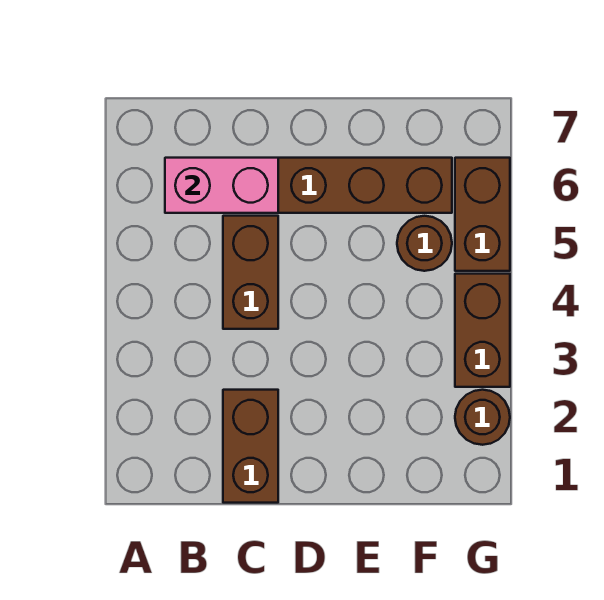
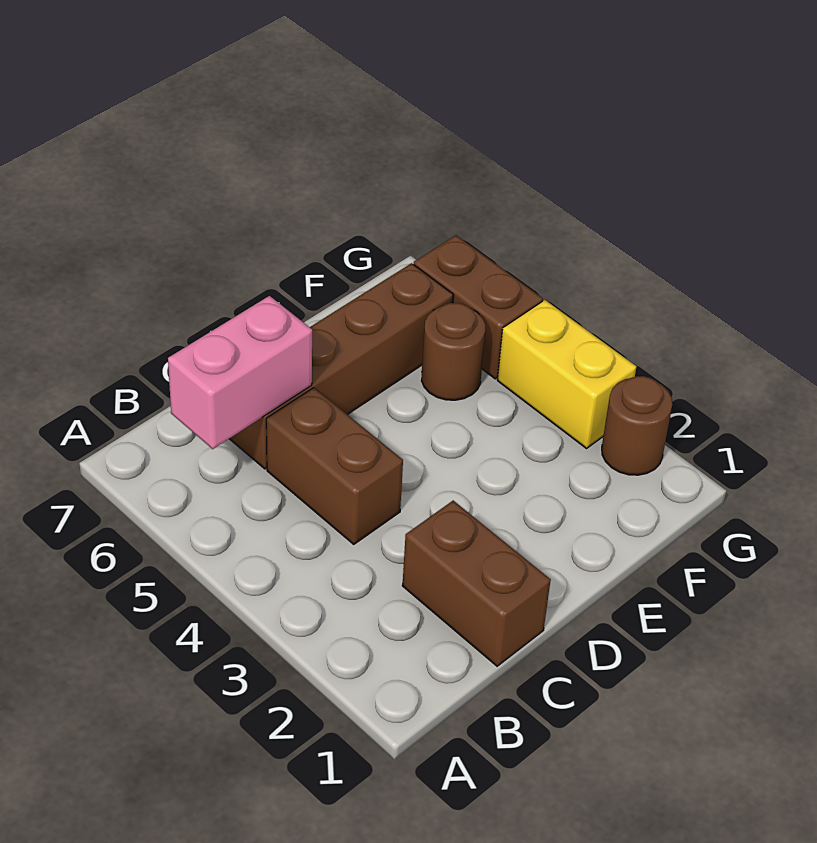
brown brick G3:G4 level 1 -> yellow brick G3:G4 level 1

